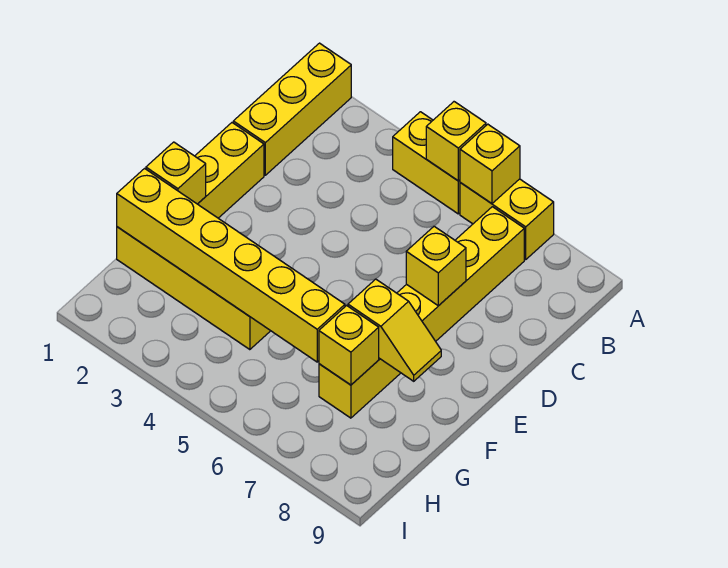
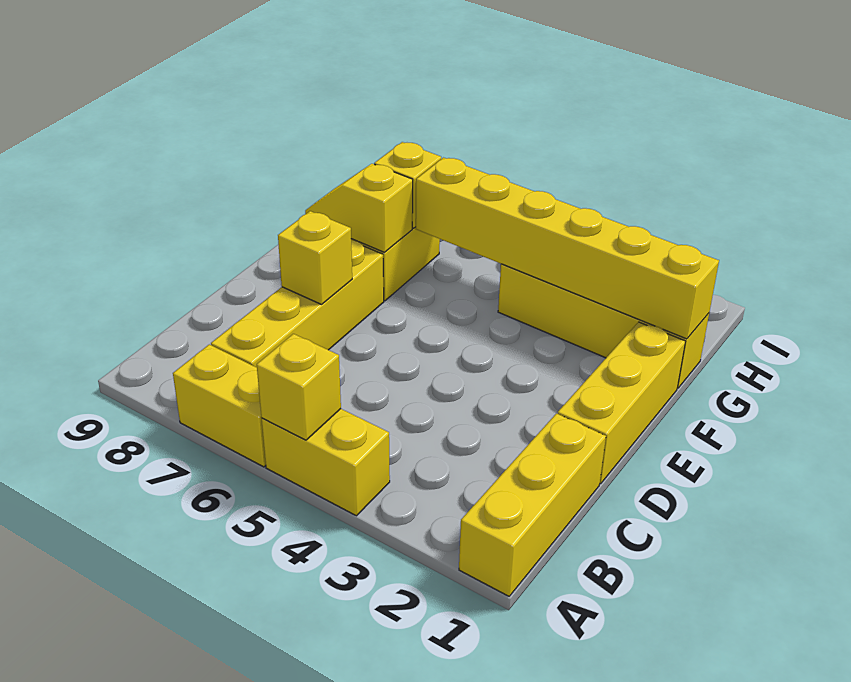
yellow brick A6 level 2 -> none
yellow brick F1 level 2 -> none

